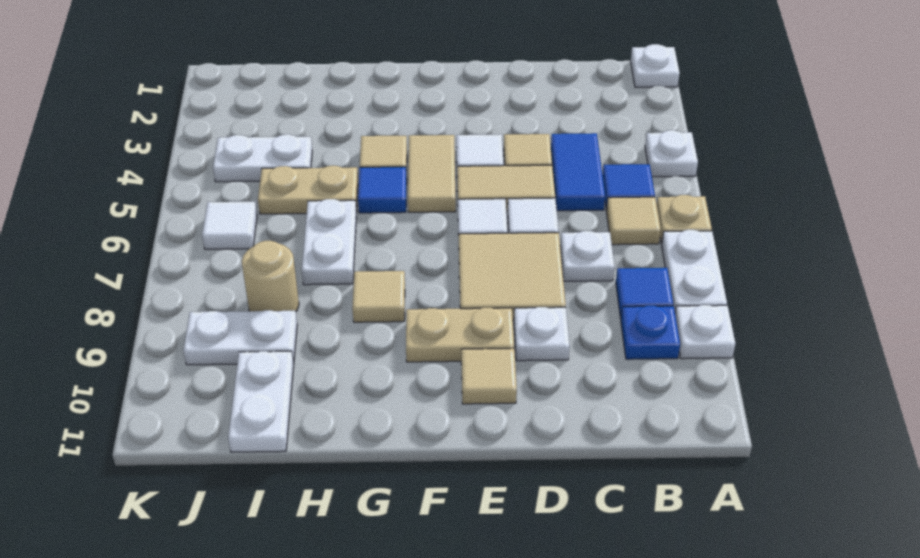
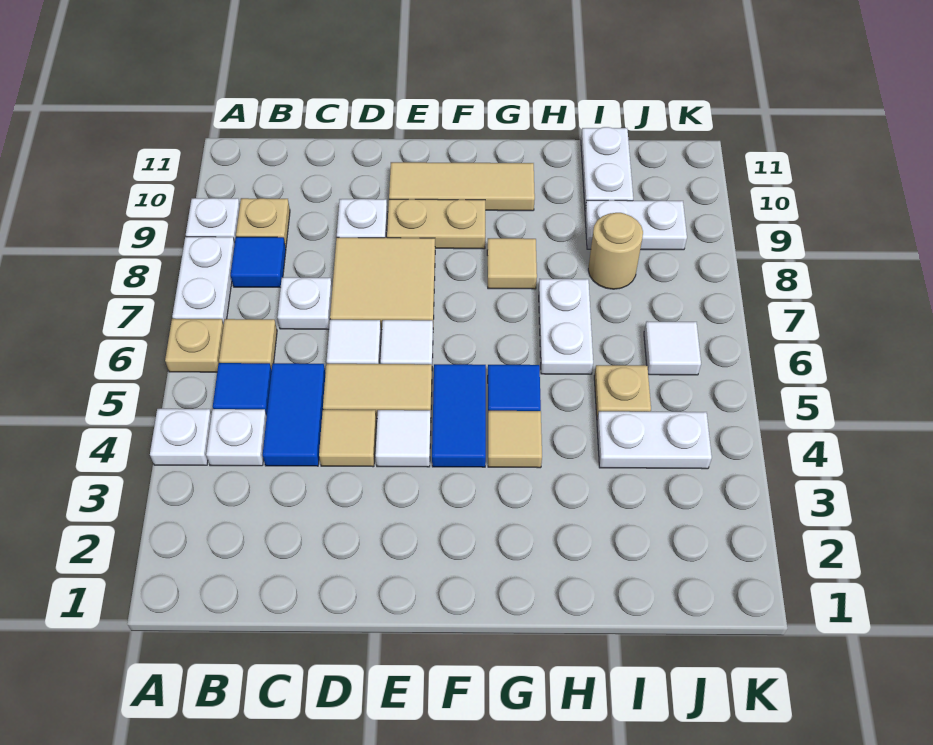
white plate A1 level 1 -> white plate B4 level 1
blue plate B9 level 1 -> tan plate B9 level 1
tan tile E10 level 1 -> tan tile E10:G10 level 1
tan tile F4:F5 level 1 -> blue tile F4:F5 level 1
tan plate H5:I5 level 1 -> tan plate I5 level 1

